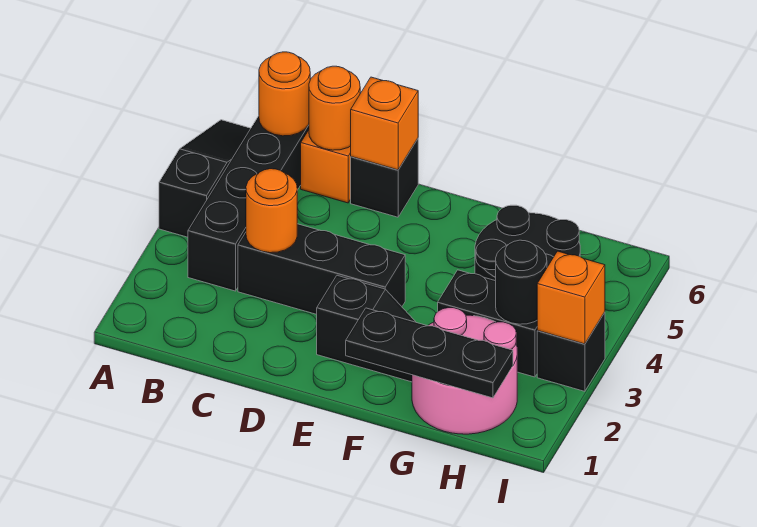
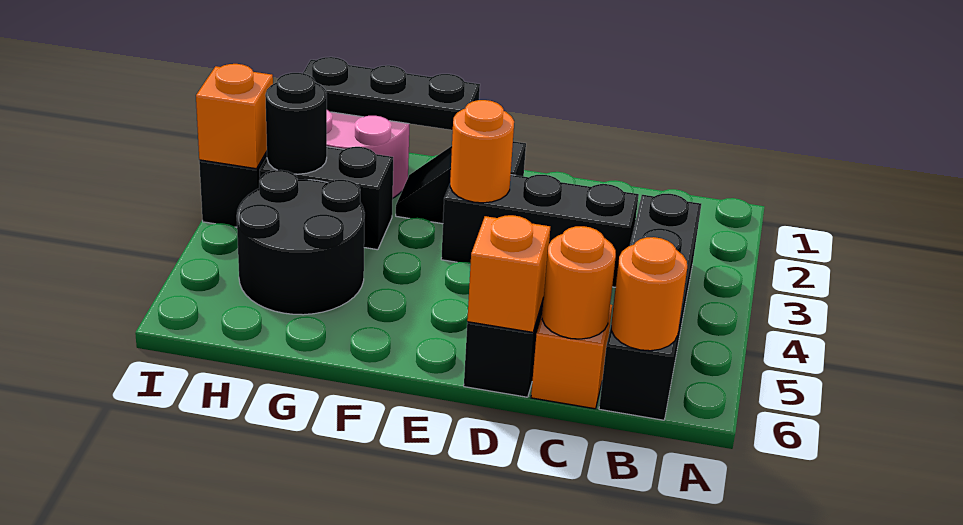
black slope A4:A6 level 1 top 4 -> none
orange round brick C3 level 2 -> orange round brick E3 level 2

